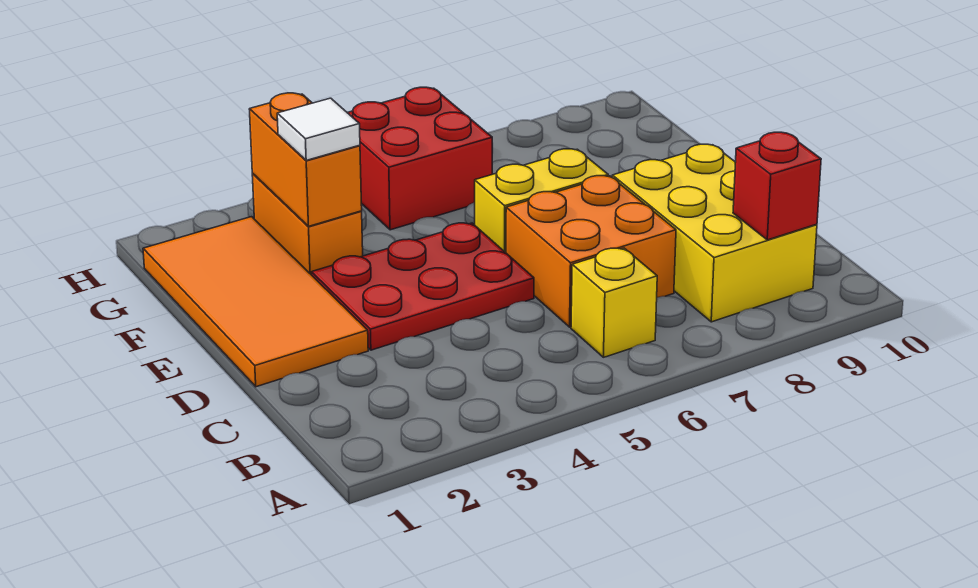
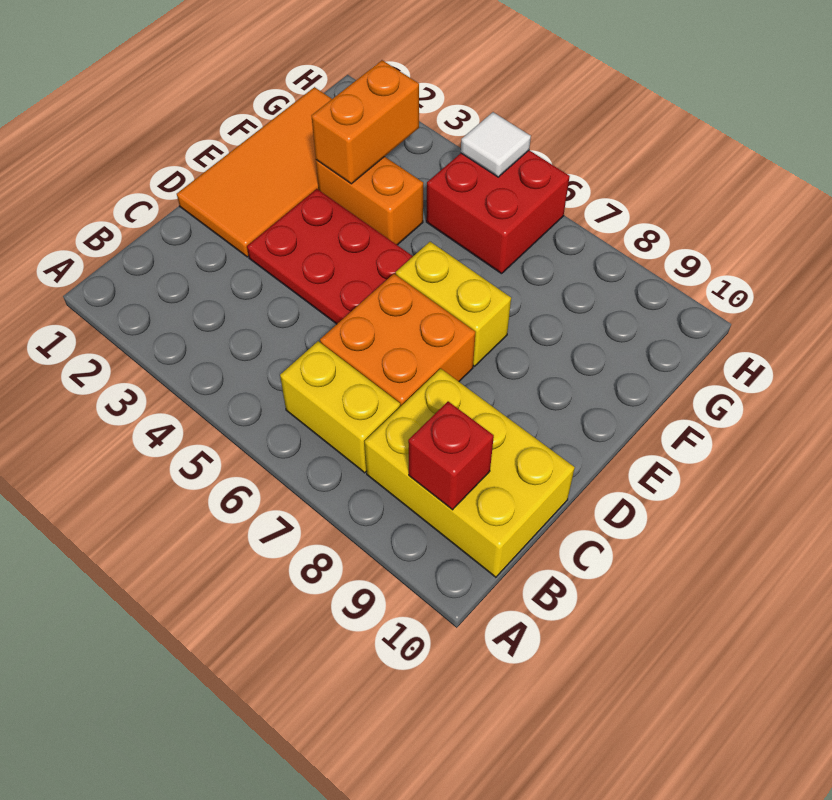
yellow brick B6 level 1 -> yellow brick B6:B7 level 1
yellow brick B8:D9 level 1 -> yellow brick B8:C10 level 1
orange brick F3:G3 level 1 -> orange brick F3:F4 level 1
white tile F3 level 3 -> white tile H5 level 2

